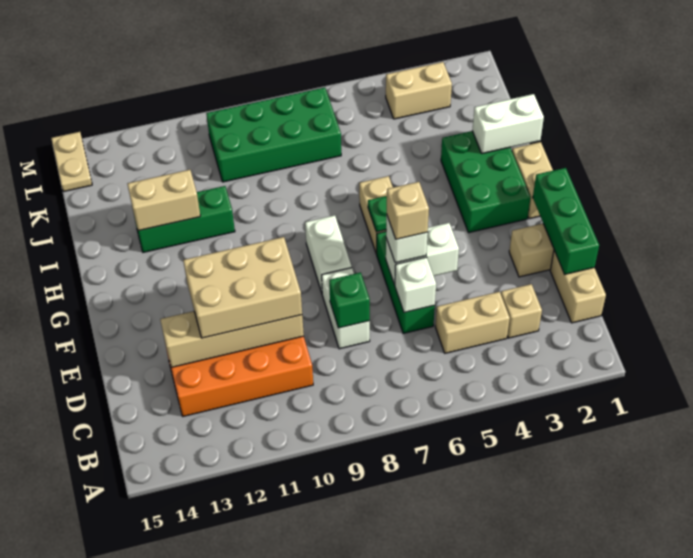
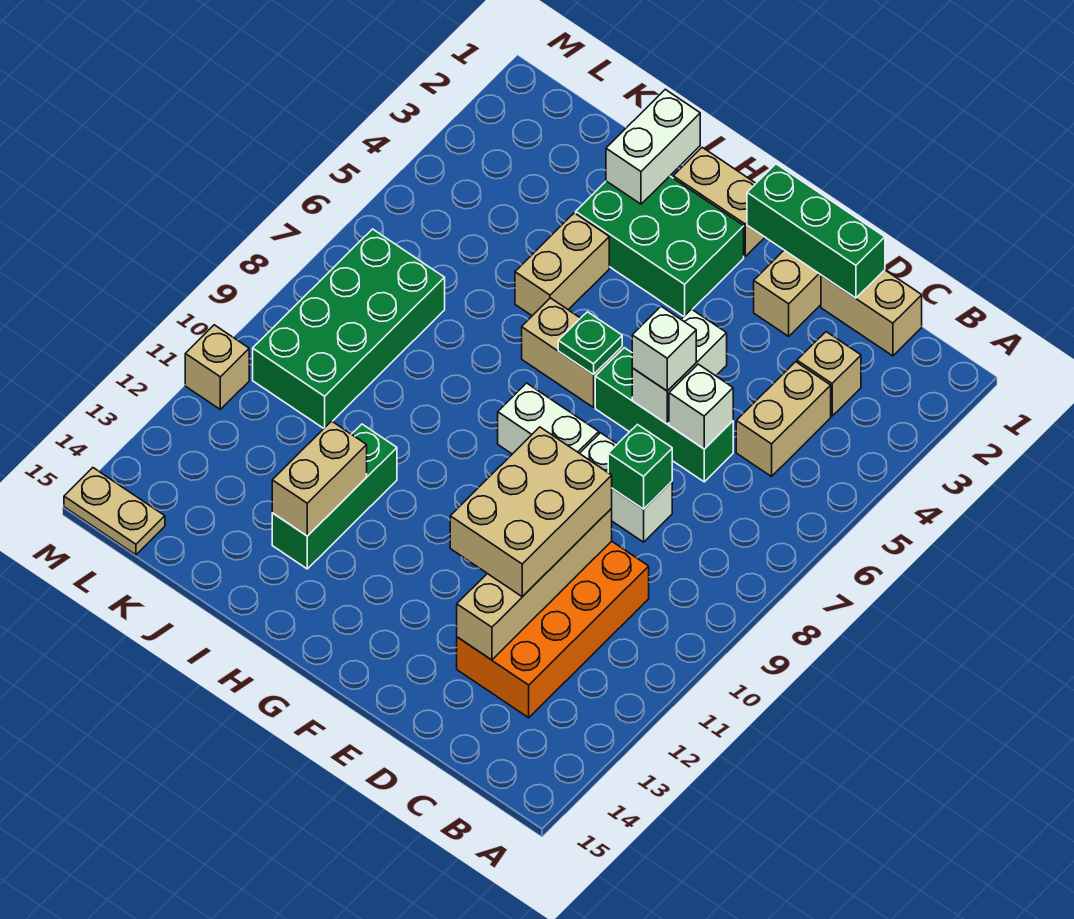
tan brick E6 level 4 -> tan brick M11 level 1
tan brick L3:L4 level 1 -> tan brick I4:I5 level 1

